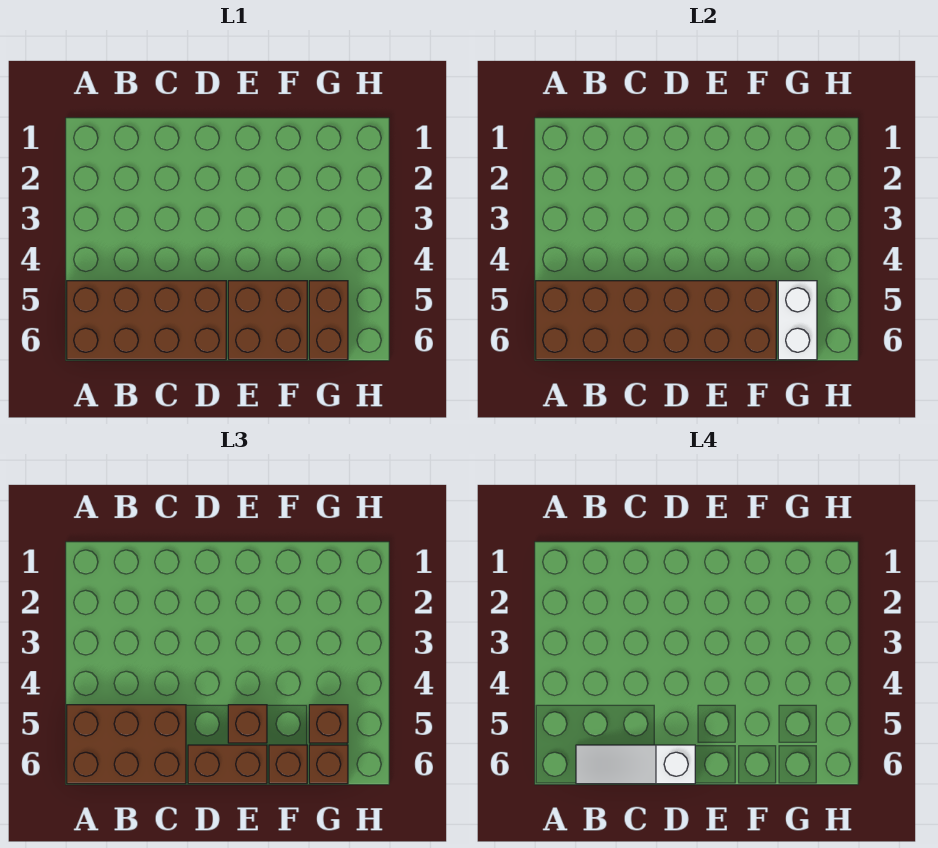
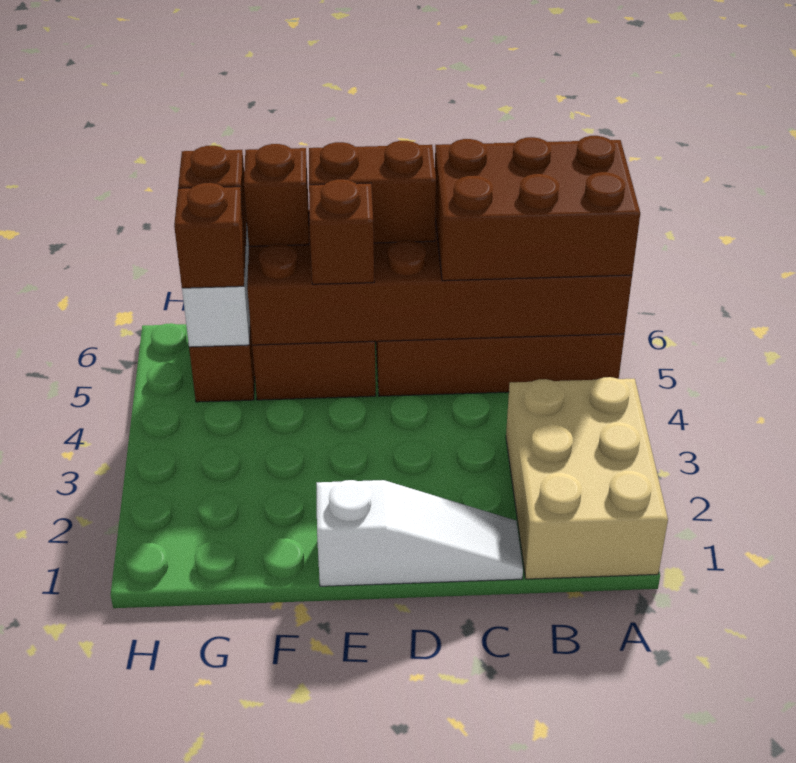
none -> tan brick A1:B3 level 1
white slope B6:D6 level 4 top D -> white slope C1:E1 level 1 top E

